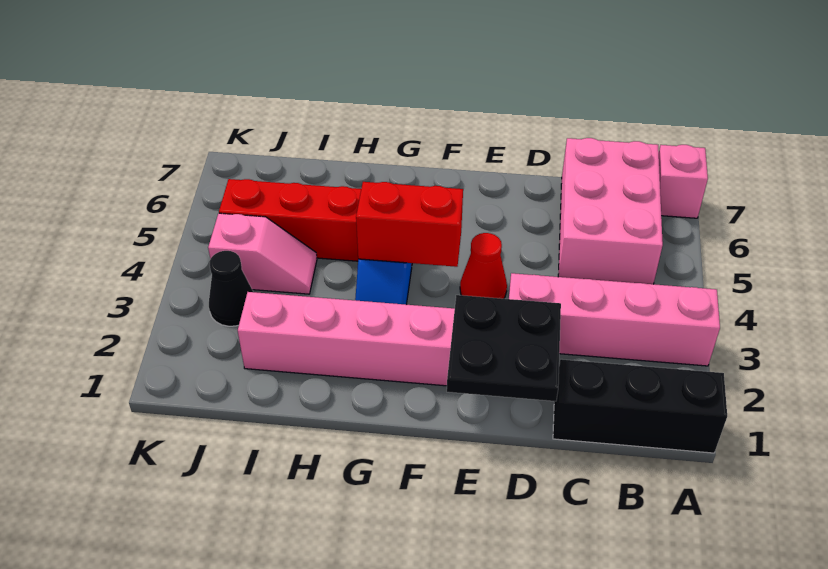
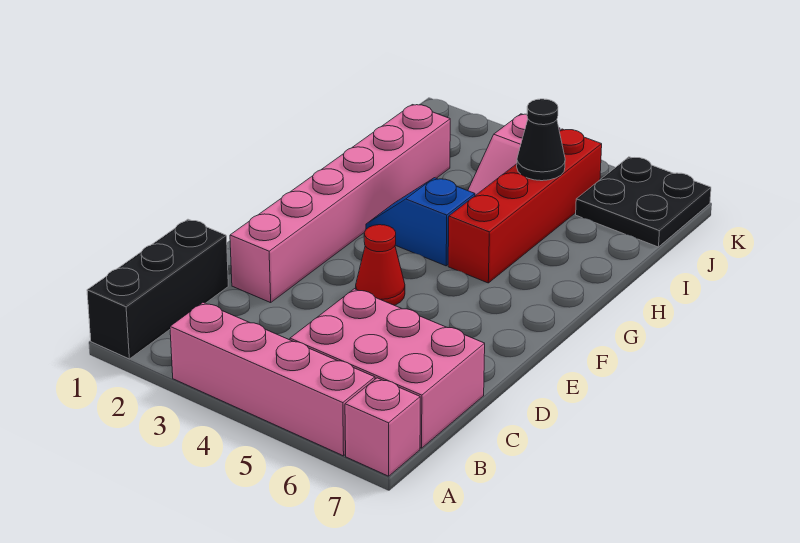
pink brick A3:D3 level 1 -> pink brick A3:A6 level 1
black plate D1:E2 level 2 -> black plate J6:K7 level 1
red brick F4:G4 level 2 -> none
black cone J3 level 1 -> black cone I5 level 2

